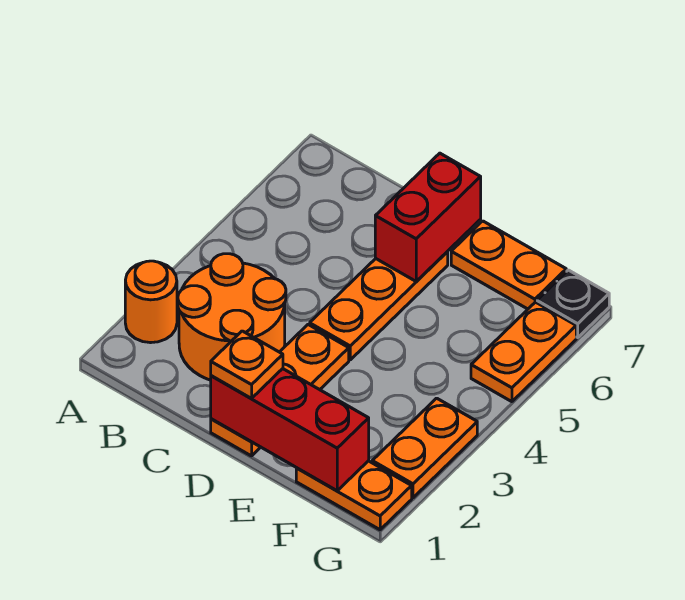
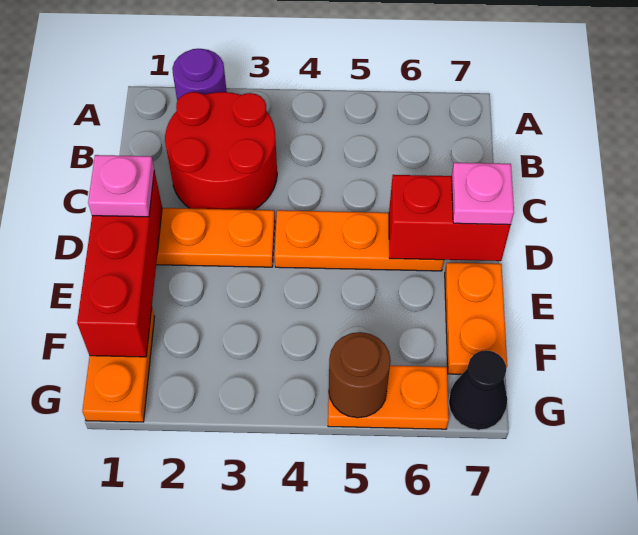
orange round brick A2 level 1 -> purple round brick A2 level 1
orange round brick B2:C3 level 1 -> red round brick B2:C3 level 1
orange plate D1 level 3 -> pink plate D1 level 3
none -> pink plate D7 level 3
orange plate G2:G3 level 1 -> none
none -> brown round brick G5 level 2
black plate G7 level 1 -> black cone G7 level 1

